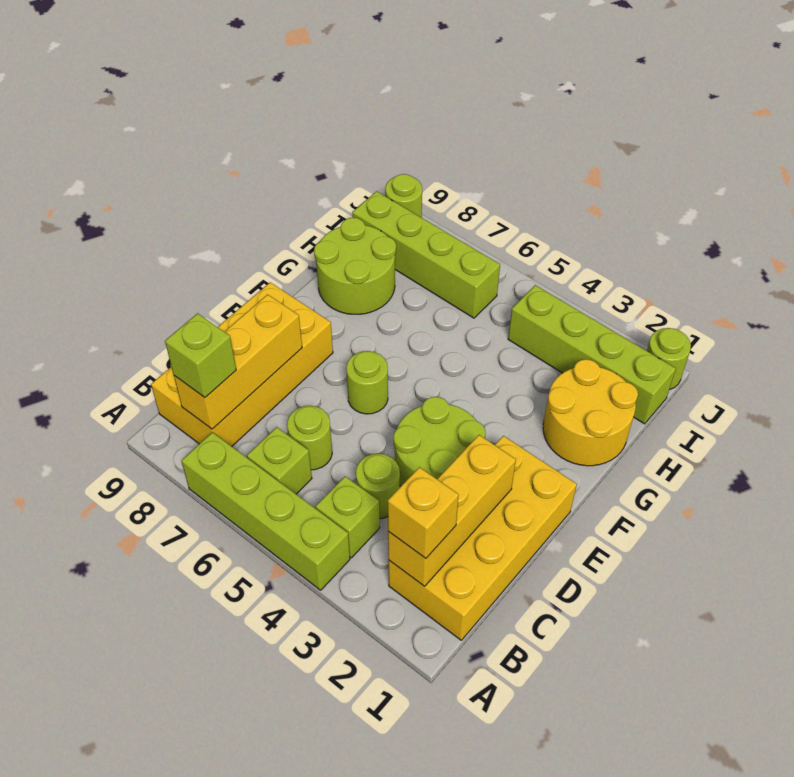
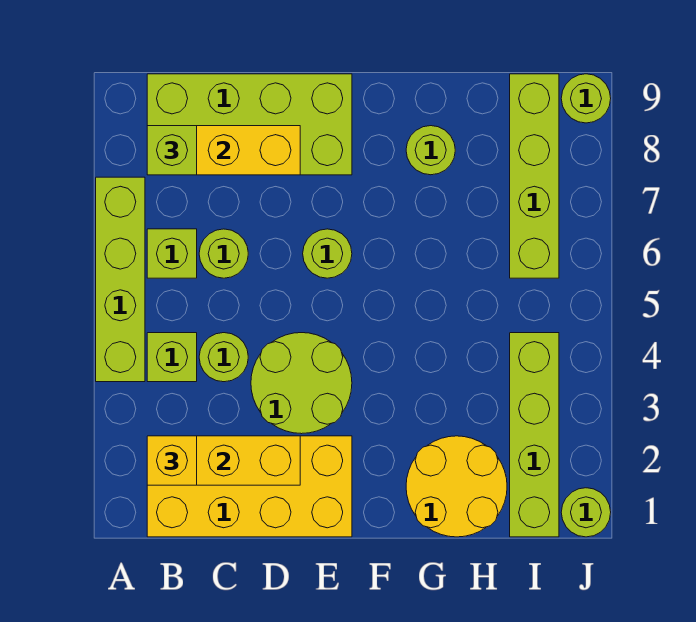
yellow brick B8:E9 level 1 -> lime brick B8:E9 level 1
lime round brick G8:H9 level 1 -> lime round brick G8 level 1

